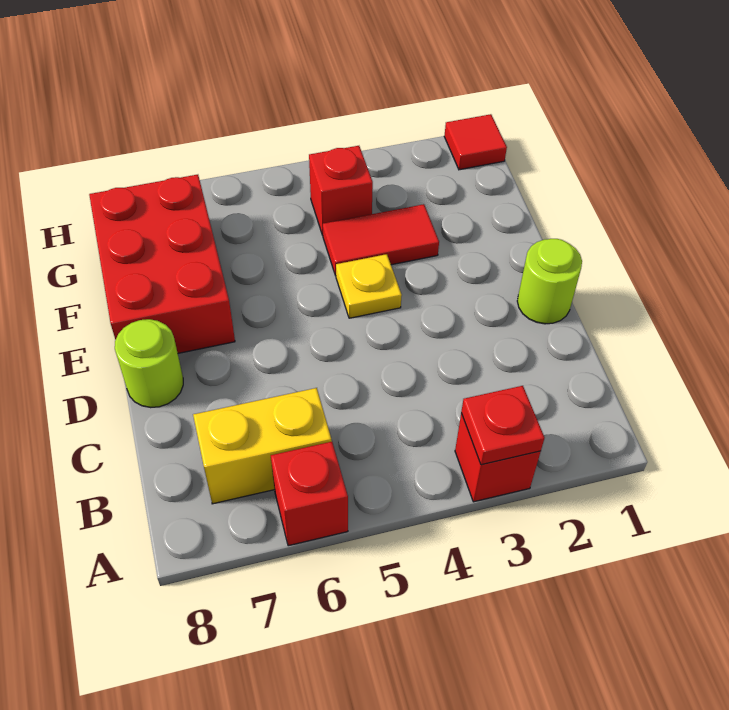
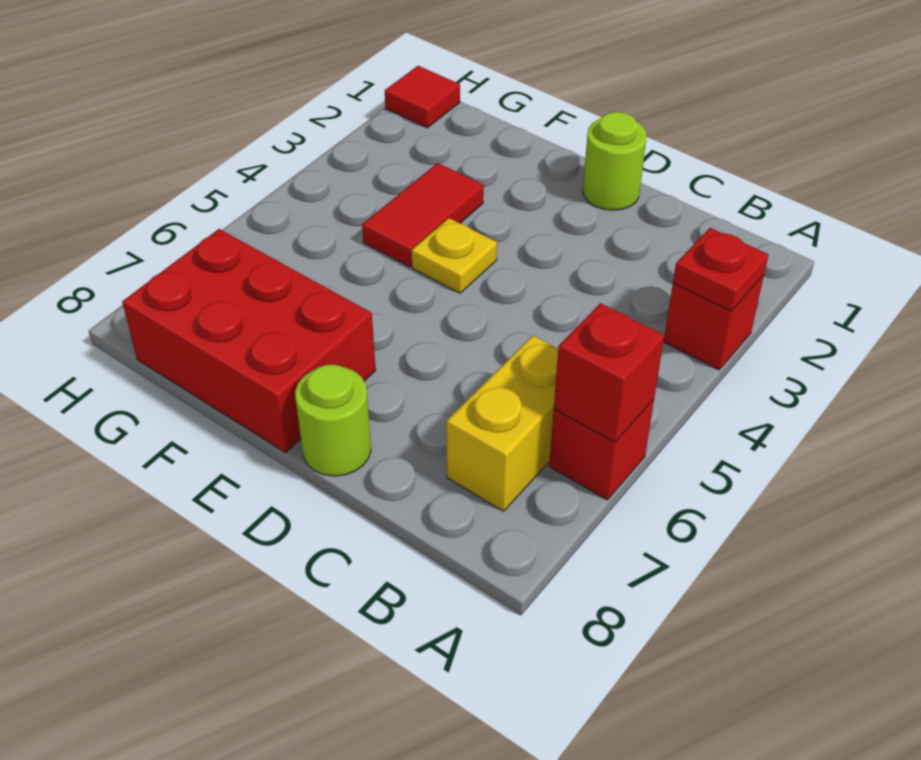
red brick G4 level 1 -> red brick A6 level 2

